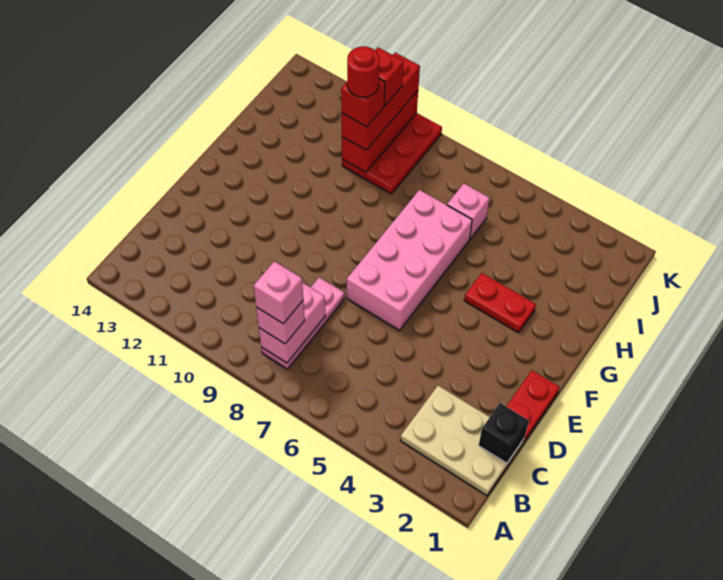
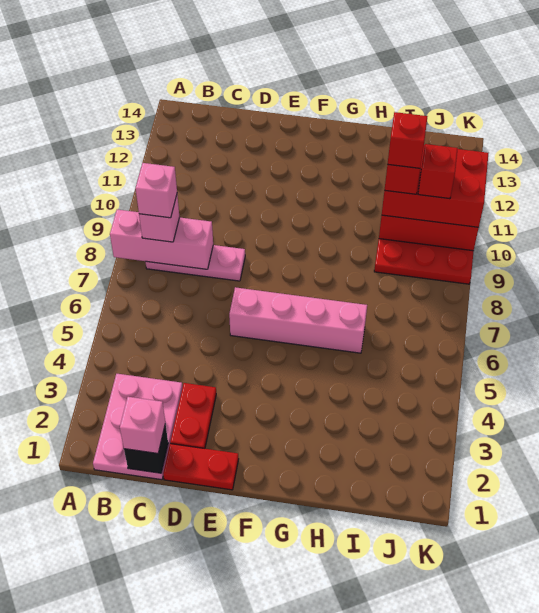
tan plate B1:C3 level 1 -> pink plate B1:C3 level 1
pink brick B8:C8 level 2 -> pink brick A8:C8 level 2
pink brick E6:H7 level 1 -> pink brick E6:H6 level 1
red plate G3:G4 level 1 -> red plate D2:D3 level 1
pink brick I6 level 1 -> pink brick C1 level 3
red brick I10:K10 level 3 -> red brick I10:K11 level 3
red round brick I10 level 5 -> red brick I10 level 5

